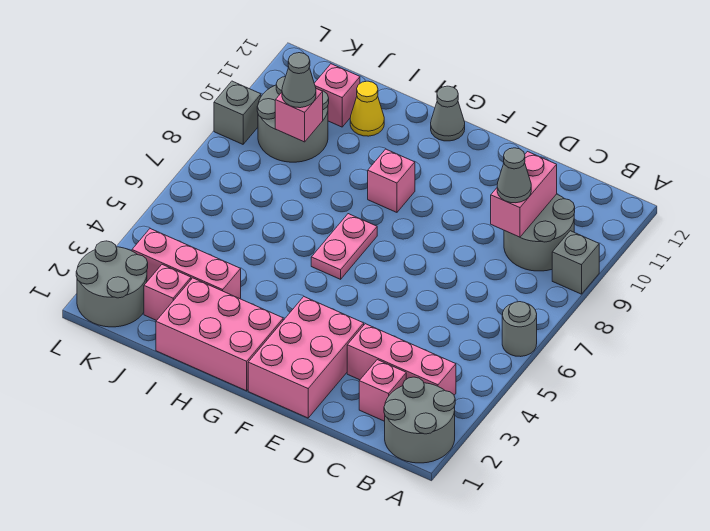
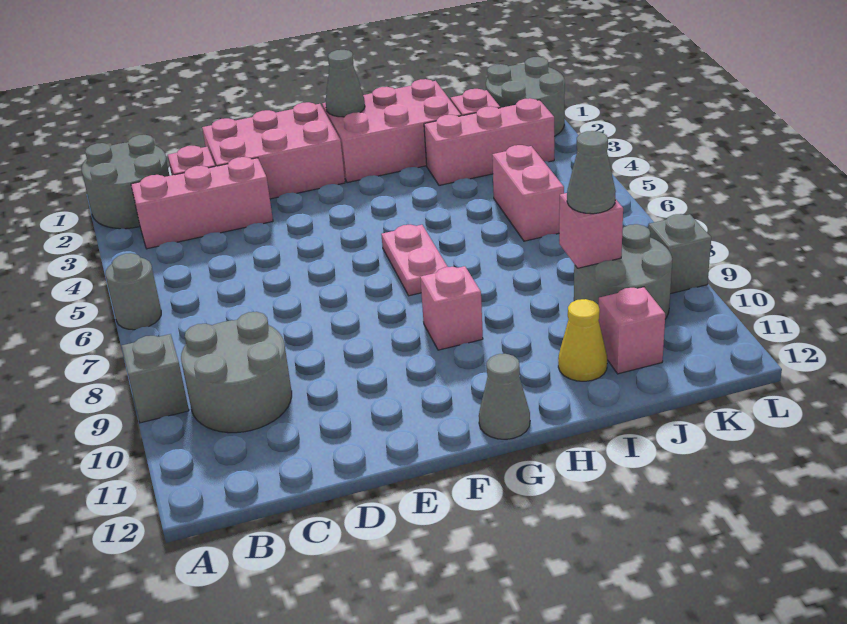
pink brick C9:C10 level 2 -> pink brick J5:J6 level 1
grey cone C9 level 3 -> grey cone G1 level 2
pink brick E1:F3 level 1 -> pink brick D1:F2 level 1

